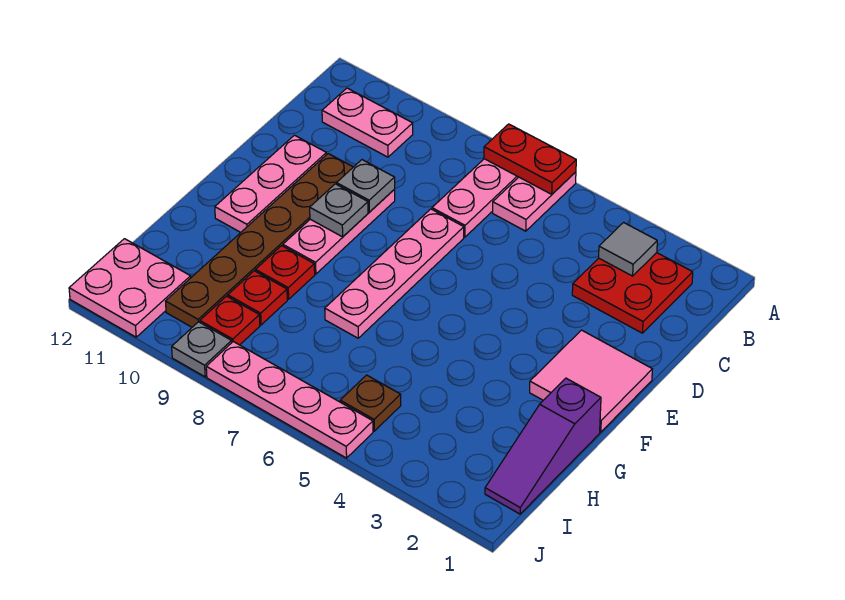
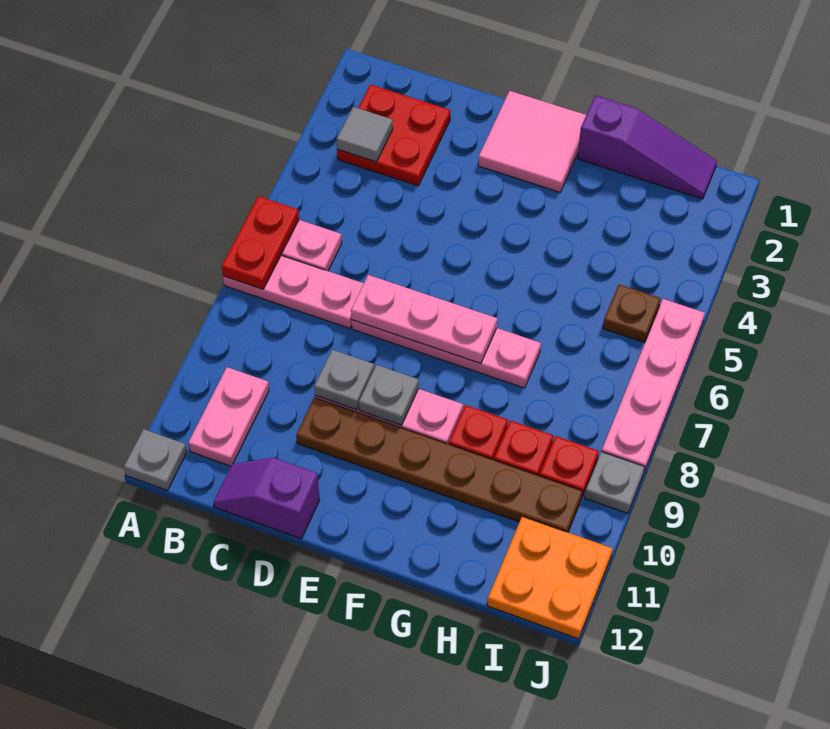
none -> grey plate A12 level 1
none -> purple slope C12:D12 level 1 top D
pink plate D11:F11 level 1 -> pink plate D7:F7 level 2
pink plate I11:J12 level 1 -> orange plate I11:J12 level 1

